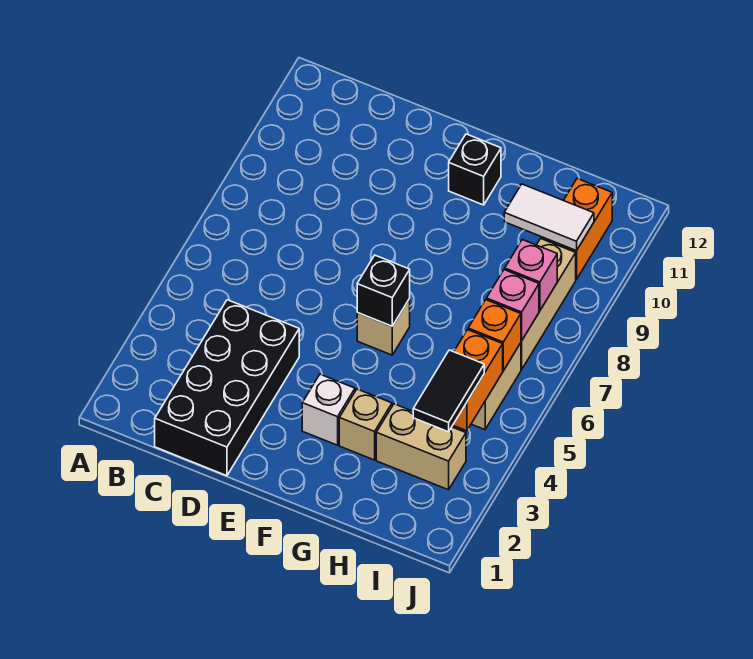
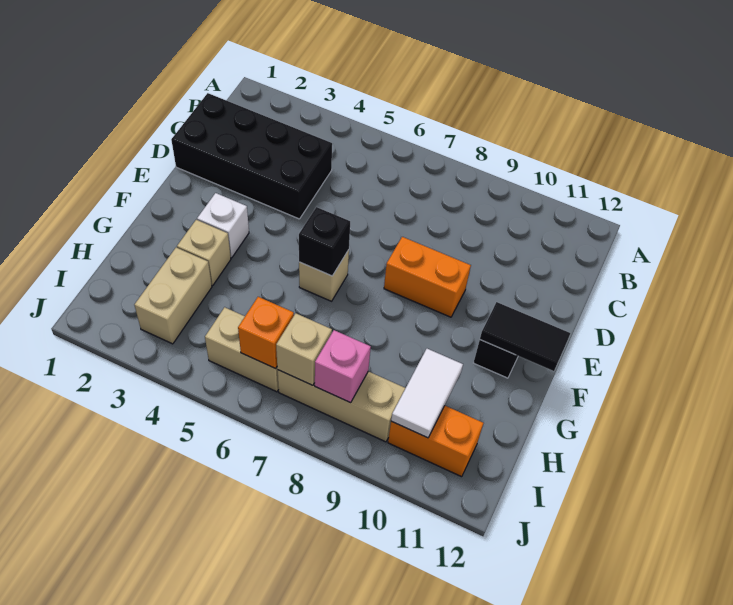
black tile I3:I4 level 3 -> black tile F11:F12 level 2
orange brick I4:I5 level 2 -> orange brick E8:E9 level 1
pink brick I7 level 2 -> tan brick I7 level 2

